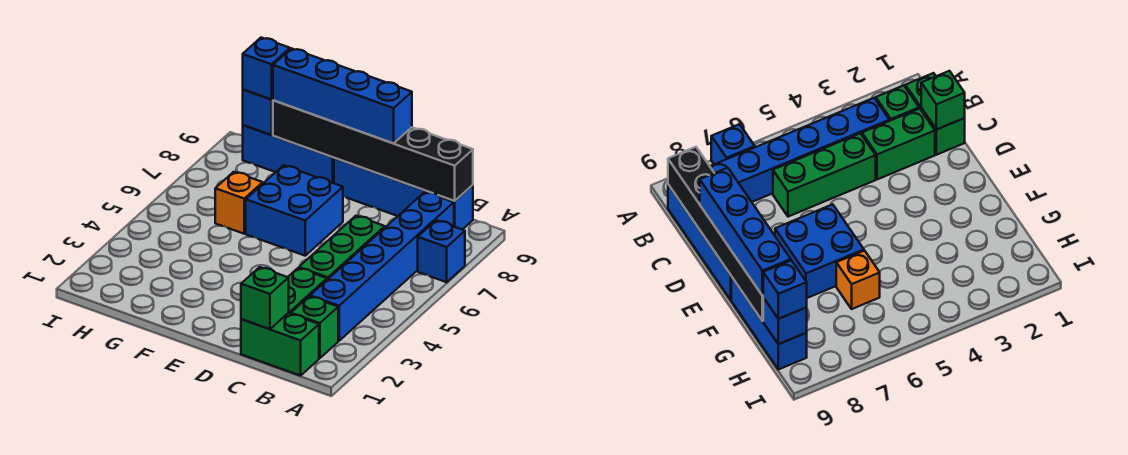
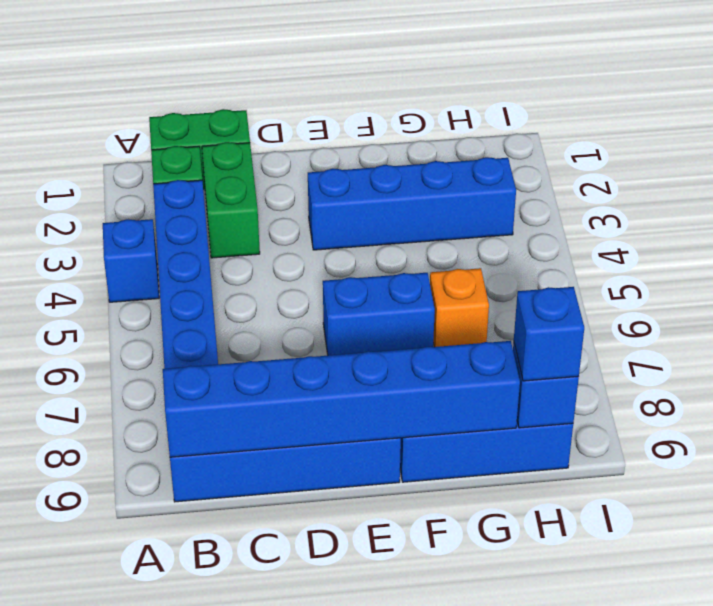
blue brick A7 level 1 -> blue brick A4 level 1
black brick B9:G9 level 2 -> blue brick B9:G9 level 2
green brick C1 level 2 -> none
green brick C4:C6 level 1 -> none
blue brick D9:G9 level 3 -> blue brick E3:H3 level 1
blue brick E6:F7 level 1 -> blue brick E6:F6 level 1

